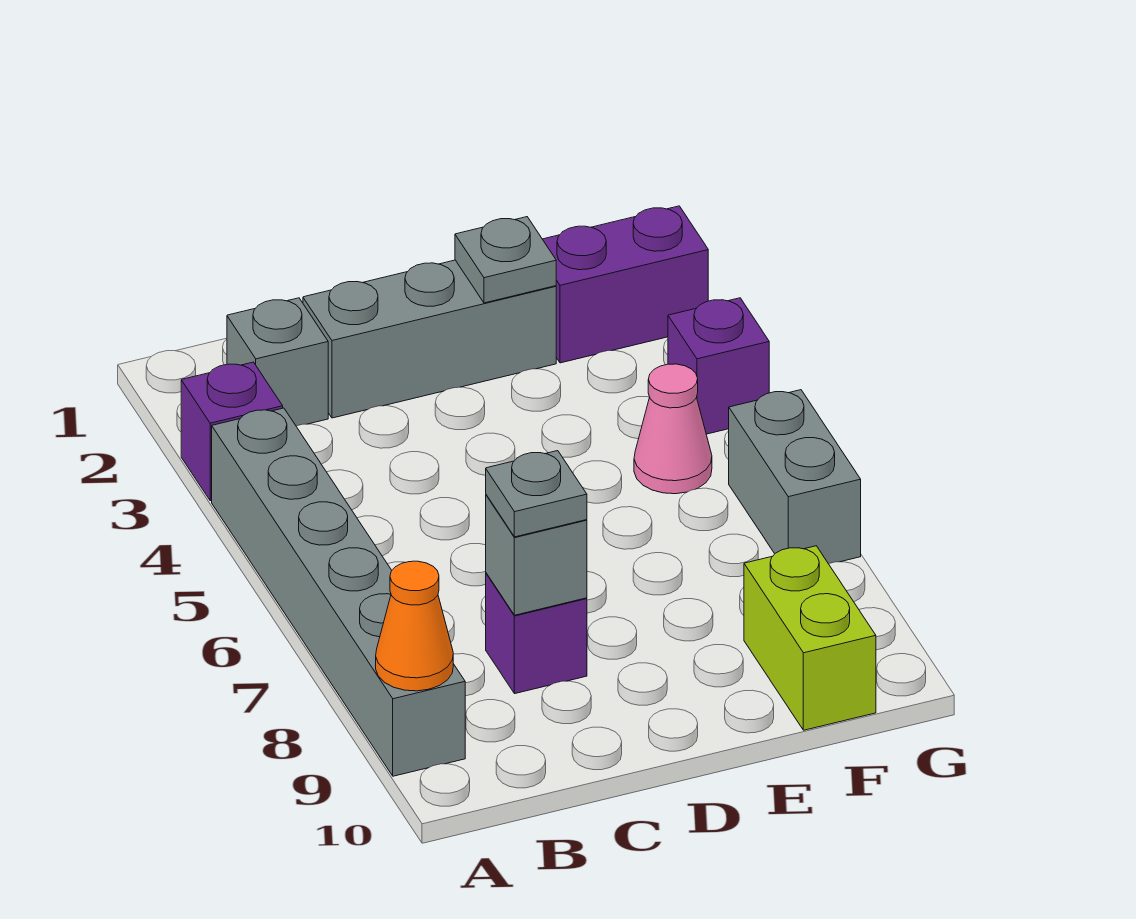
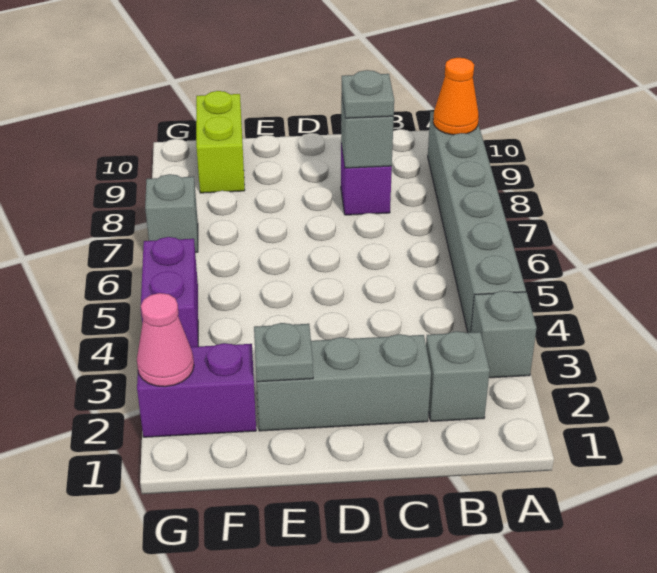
purple brick A3 level 1 -> grey brick A3 level 1
pink cone F5 level 1 -> pink cone G2 level 2
purple brick G4 level 1 -> purple brick G4:G5 level 1
grey brick G6:G7 level 1 -> grey brick G7 level 1

